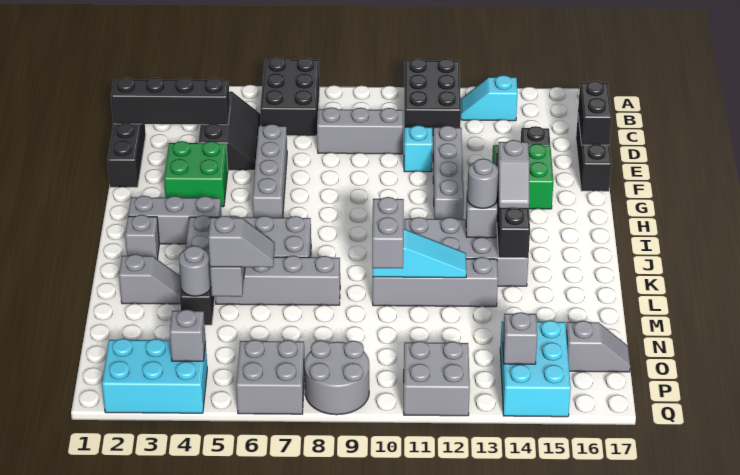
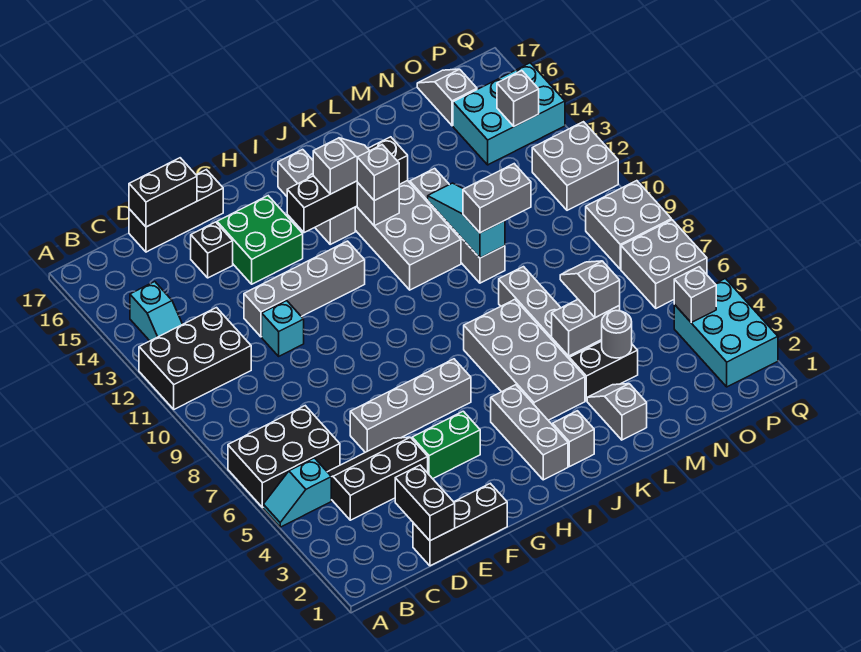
none -> cyan slope A5:B5 level 1 top B
black brick D1:D4 level 2 -> black brick D1:D2 level 2
grey brick D8:D10 level 1 -> grey brick I14:I16 level 1
green brick F3:G4 level 1 -> green brick F4:G4 level 1
grey round brick J13 level 3 -> grey brick J13 level 3
grey round brick P8:Q9 level 1 -> grey brick P8:Q9 level 1

